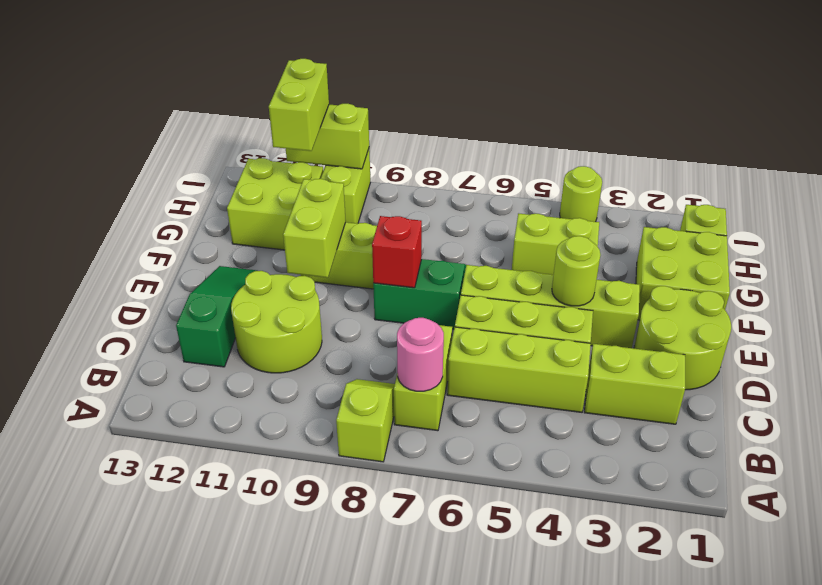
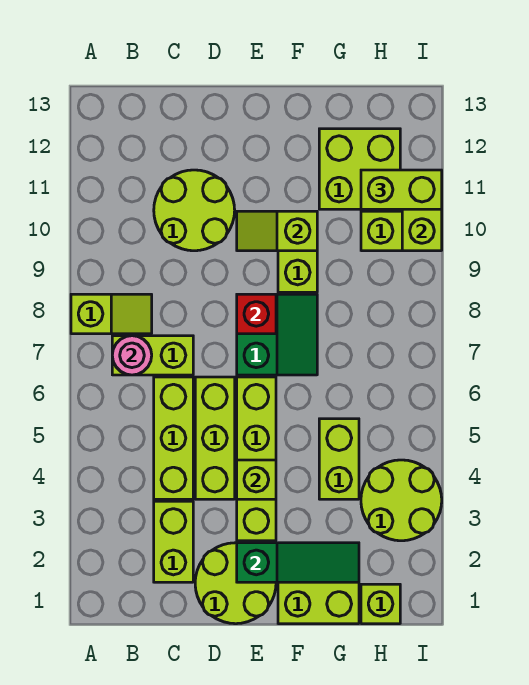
green slope C12:E12 level 1 top C -> green slope E2:G2 level 2 top E
lime round brick E4 level 2 -> lime brick E4 level 2
lime brick E10:F10 level 2 -> lime slope E10:F10 level 2 top F
lime round brick I4 level 1 -> lime round brick H3:I4 level 1

